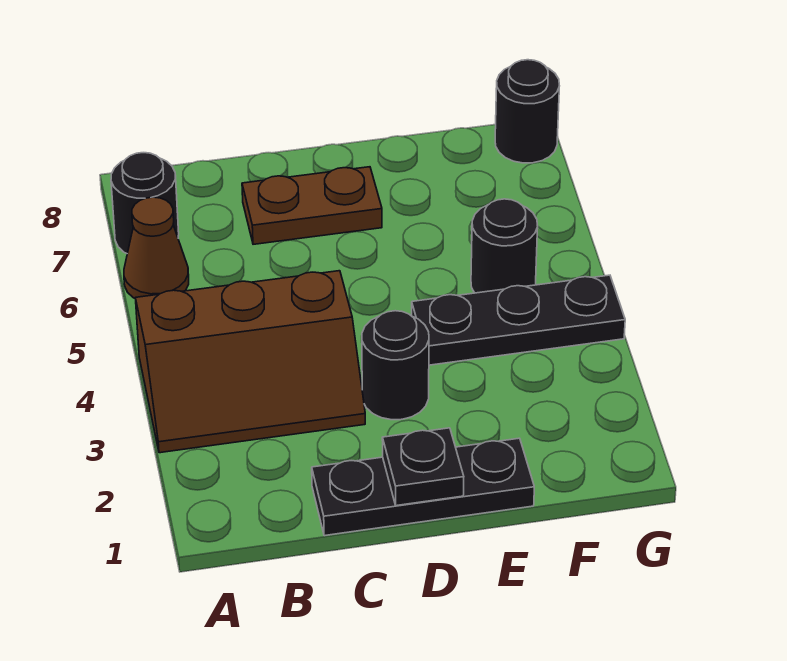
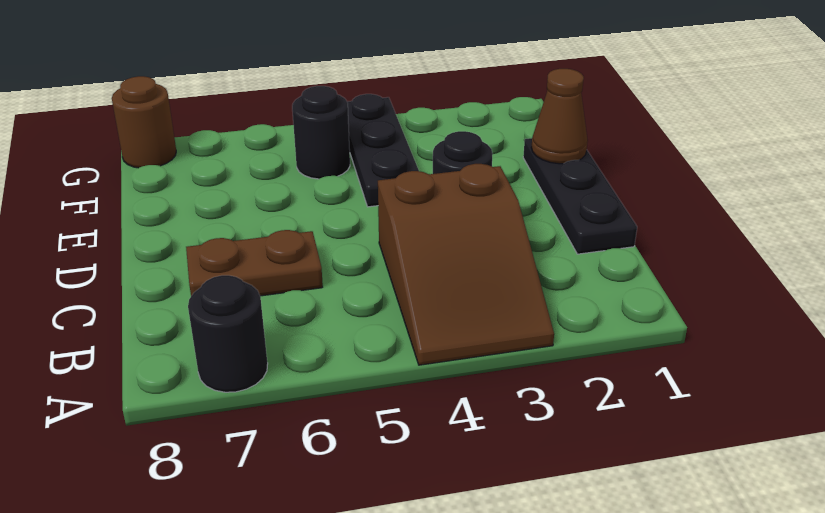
brown slope A3:C4 level 1 top 4 -> brown slope A3:C4 level 1 top C
brown cone A6 level 1 -> brown cone E1 level 2
brown plate C7:D7 level 1 -> brown plate C6:C7 level 1
black plate D1 level 2 -> none
black round brick G8 level 1 -> brown round brick G8 level 1

